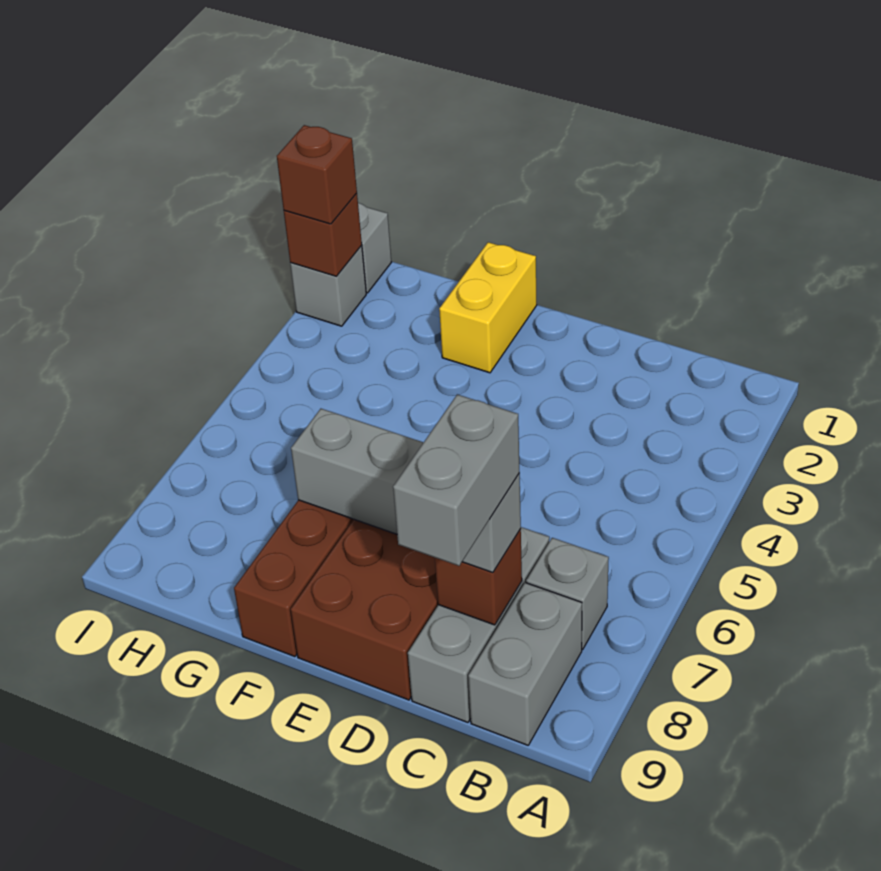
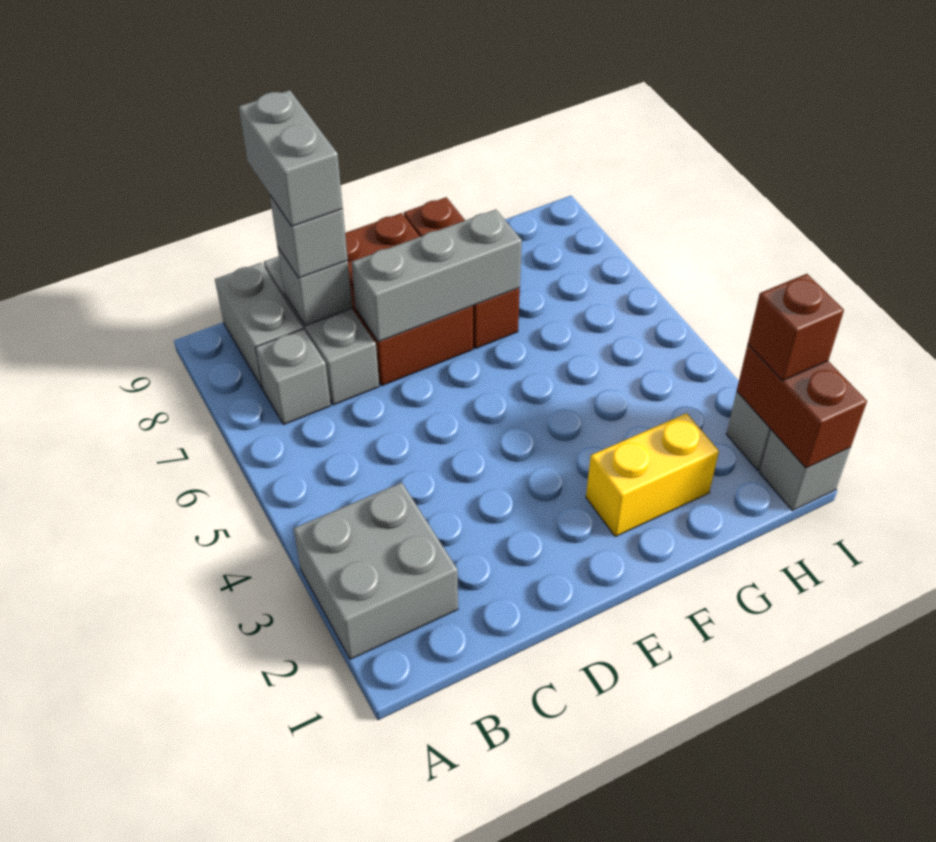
none -> grey brick A2:B3 level 1
brown brick C8 level 2 -> grey brick C8 level 2
yellow brick F1:F2 level 1 -> yellow brick F2:G2 level 1
brown brick I2 level 2 -> brown brick I1:I2 level 2

